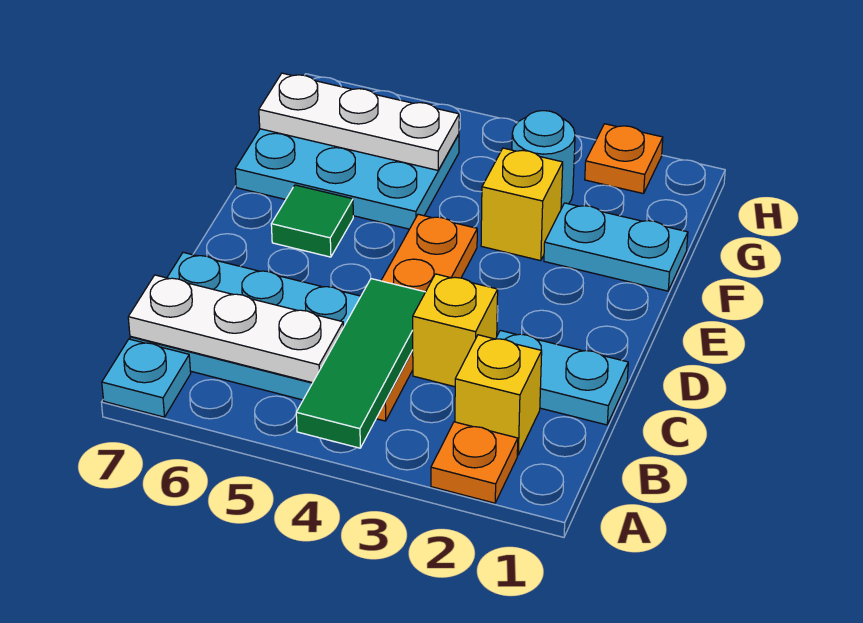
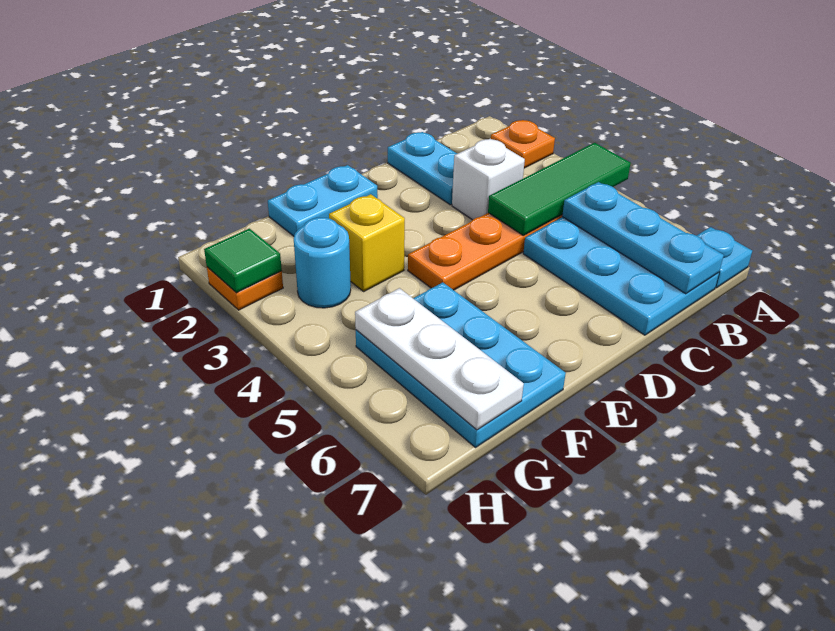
yellow brick B2 level 1 -> none
white plate B5:B7 level 2 -> cyan plate B5:B7 level 2
yellow brick C3 level 1 -> white brick C3 level 1
green tile E6 level 1 -> green tile H2 level 2
cyan plate F1:F2 level 1 -> cyan plate E1:F1 level 1

